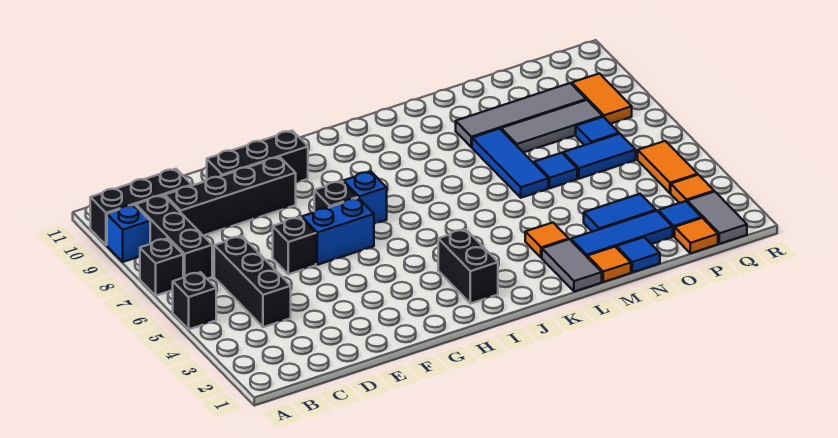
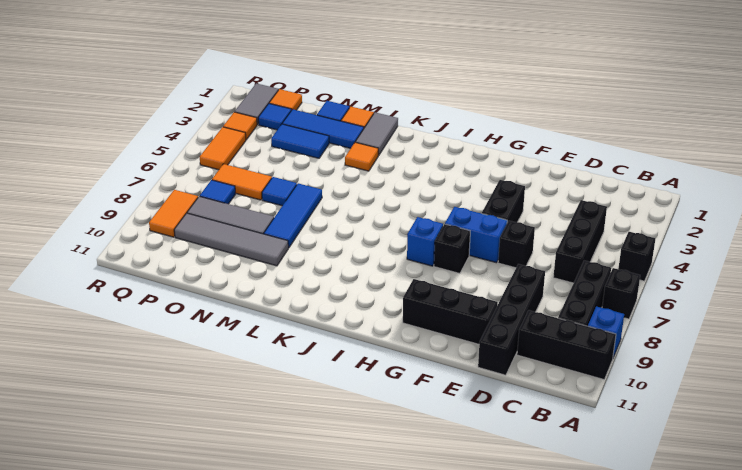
black brick C9:F9 level 1 -> black brick D8:D11 level 1
black brick I2:I3 level 1 -> black brick F4:F5 level 1
blue tile O6:P6 level 1 -> orange tile O6:P6 level 1

